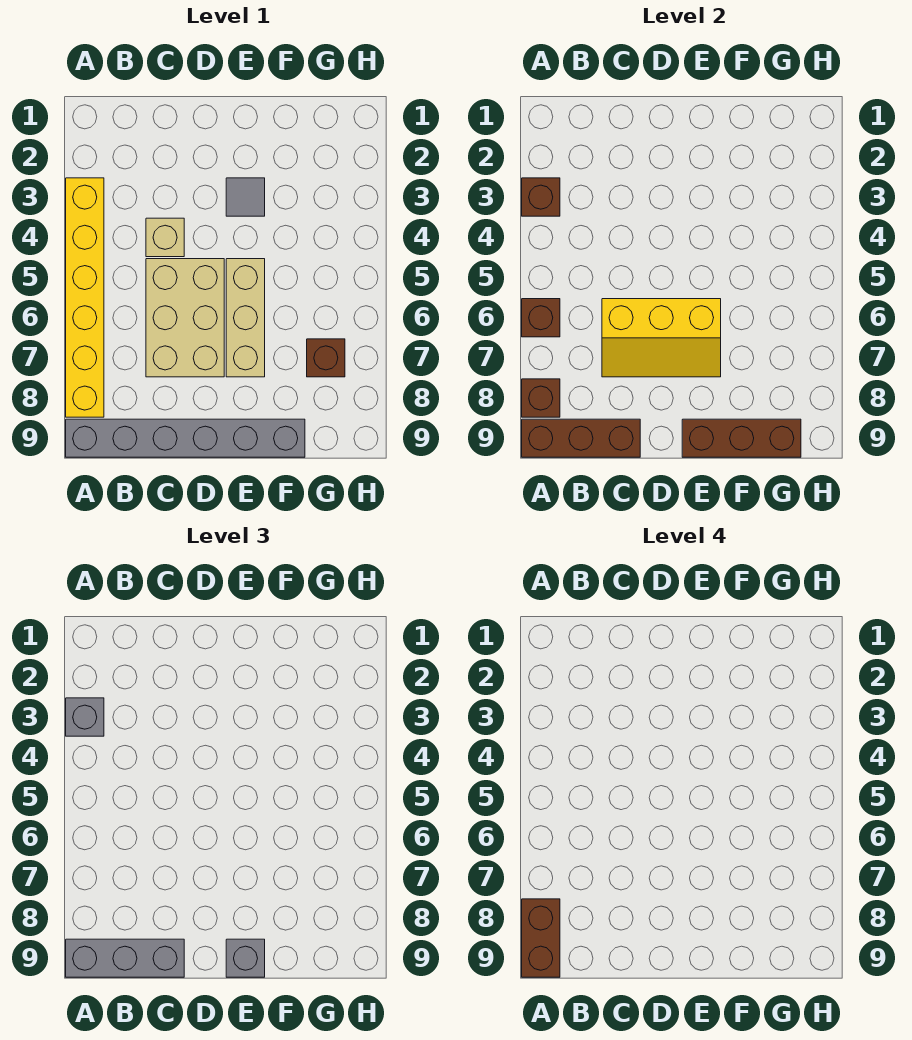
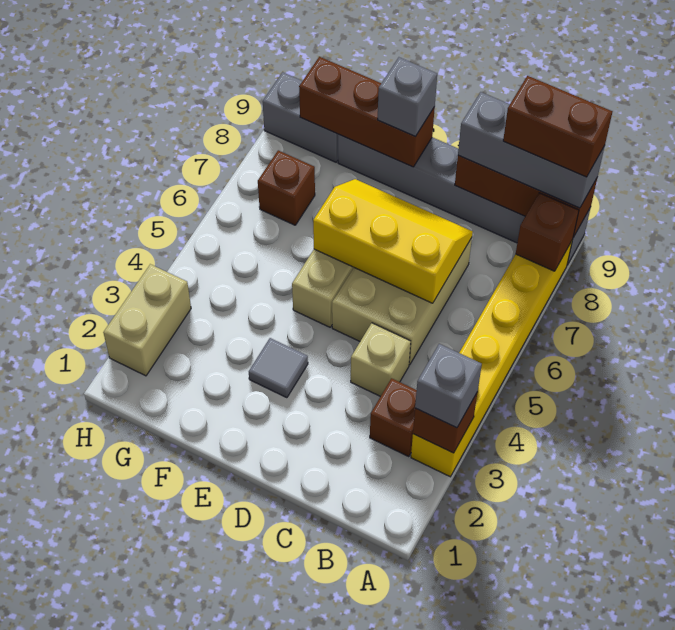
brown brick A6 level 2 -> brown brick B3 level 1
brown brick A8:A9 level 4 -> brown brick A9:B9 level 4
none -> grey brick G9:H9 level 1
none -> tan brick H2:H3 level 1

